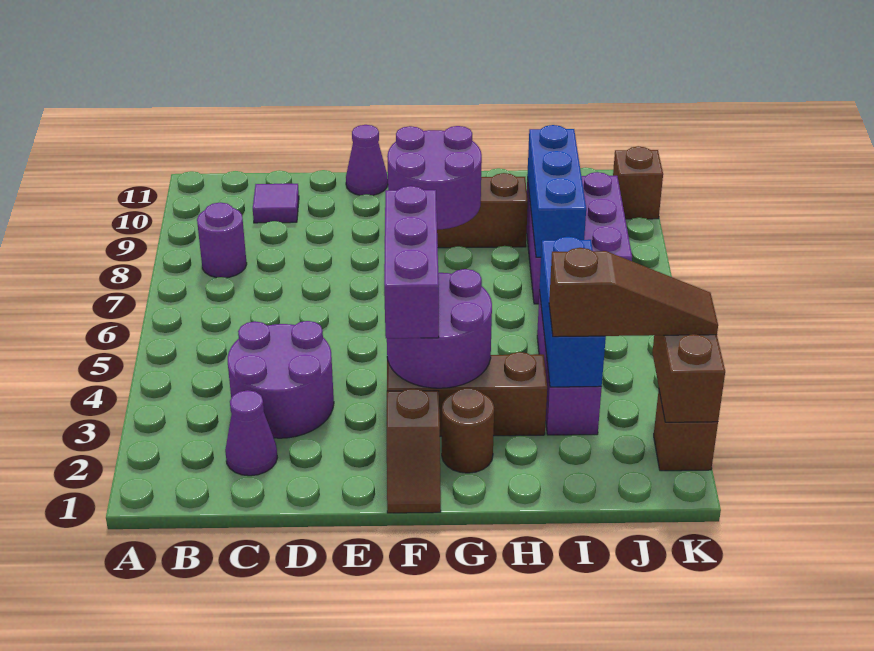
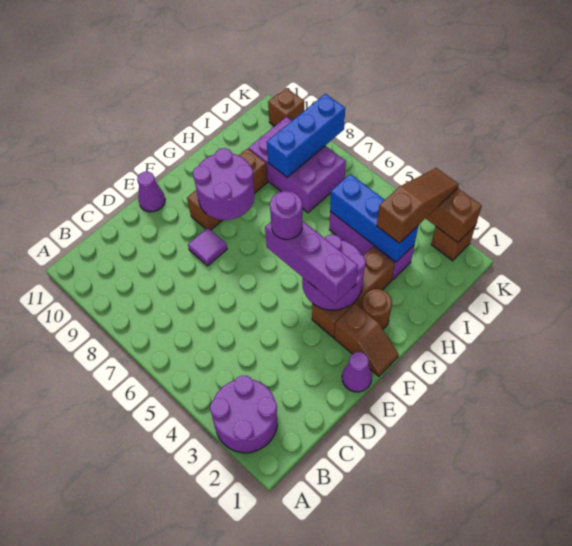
purple round brick B8 level 1 -> purple round brick F5 level 4
purple cone C2 level 1 -> purple cone E1 level 1
purple round brick C3:D4 level 1 -> purple round brick A2:B3 level 1
purple tile C10 level 1 -> purple tile E8 level 1
blue brick I7:I9 level 2 -> blue brick I8:K8 level 2

